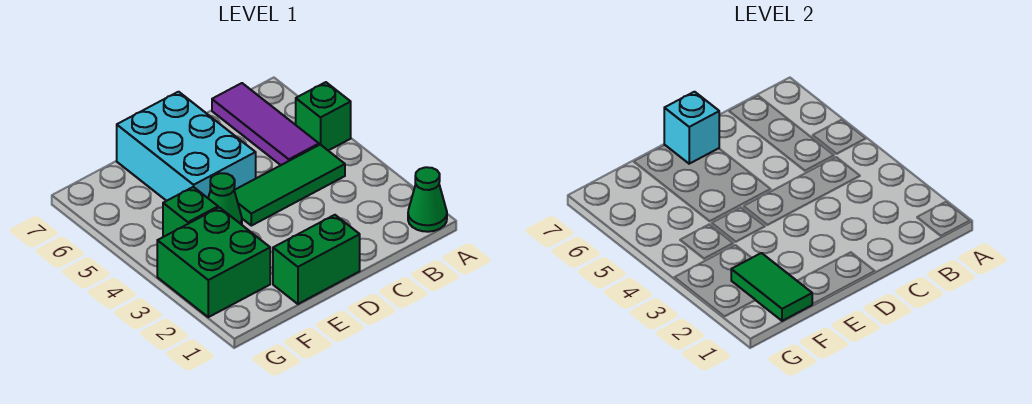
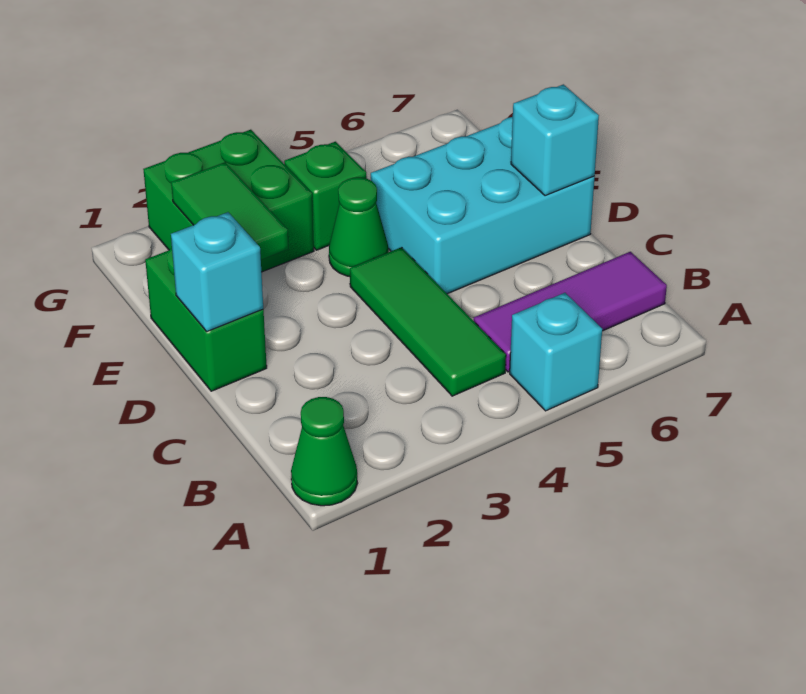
green brick A5 level 1 -> cyan brick A5 level 1
none -> cyan brick D1 level 2
green tile F1:F2 level 2 -> green tile E2:F2 level 2

